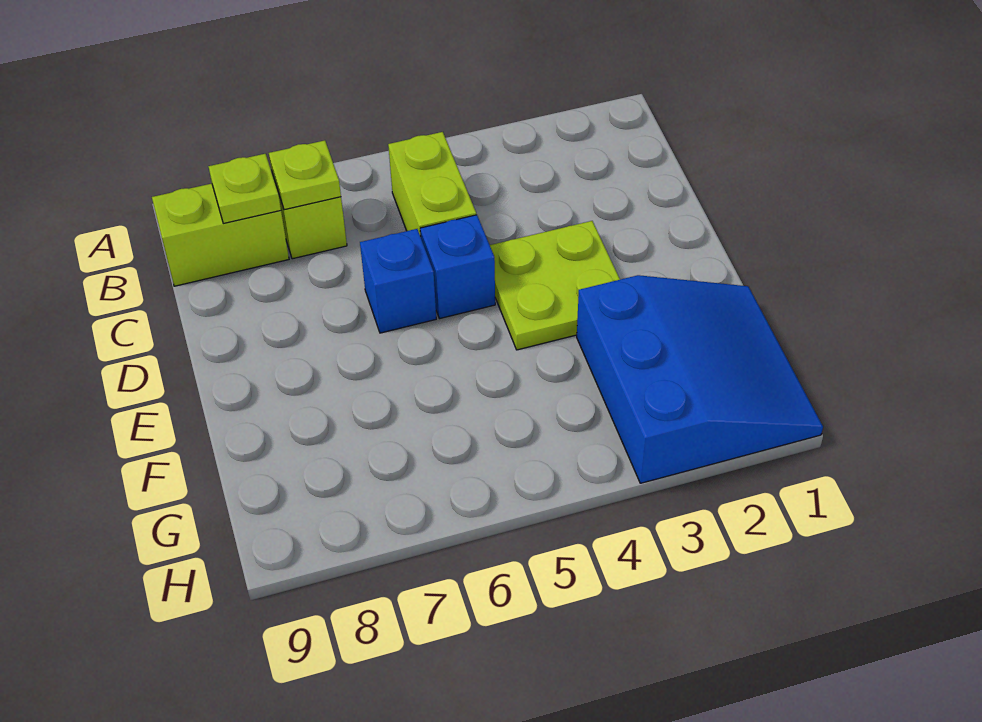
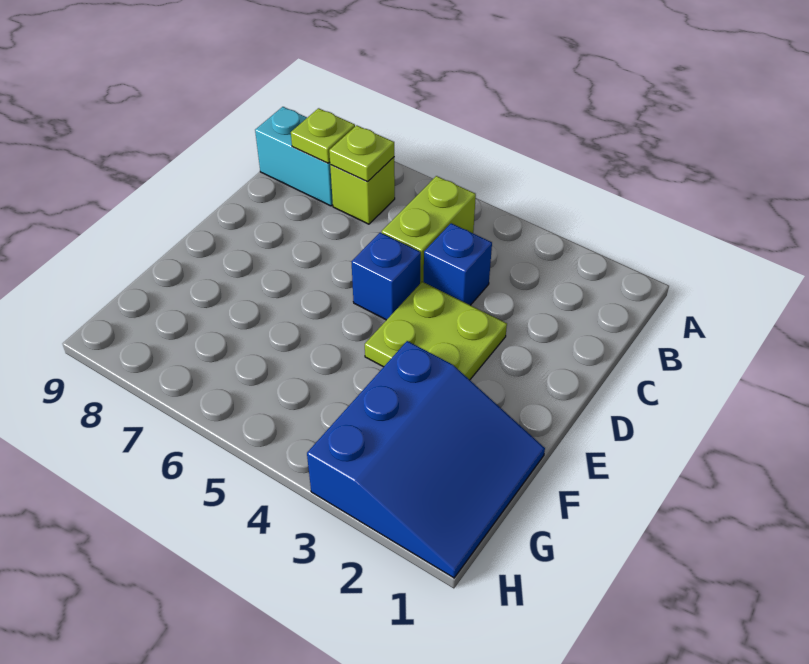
lime brick B8:B9 level 1 -> cyan brick B8:B9 level 1
blue brick D6 level 1 -> blue brick C4 level 1

